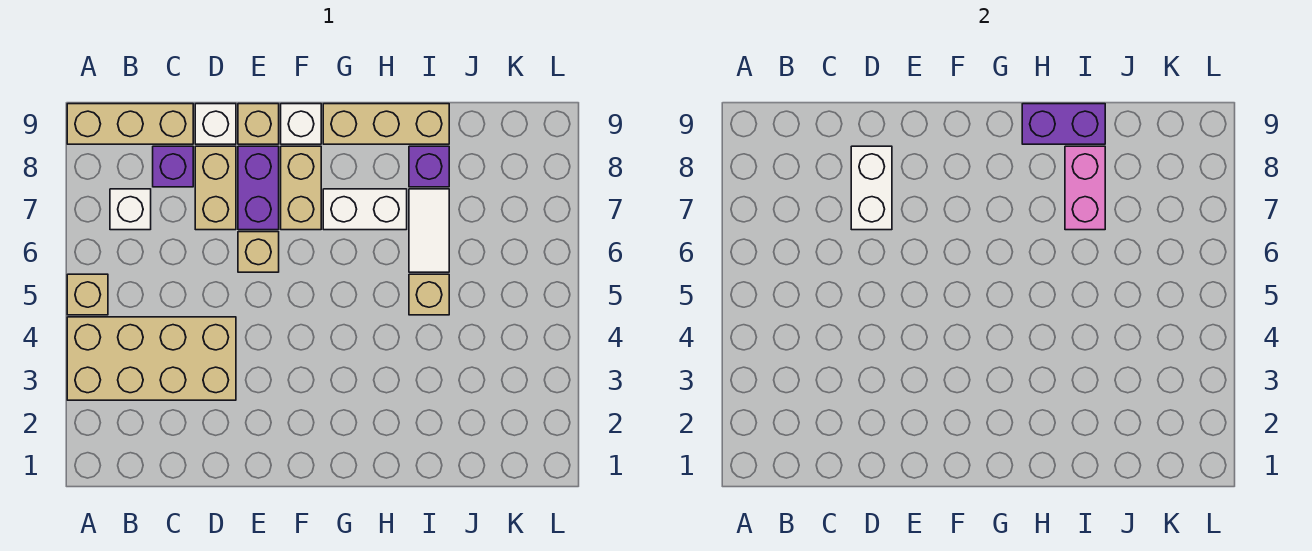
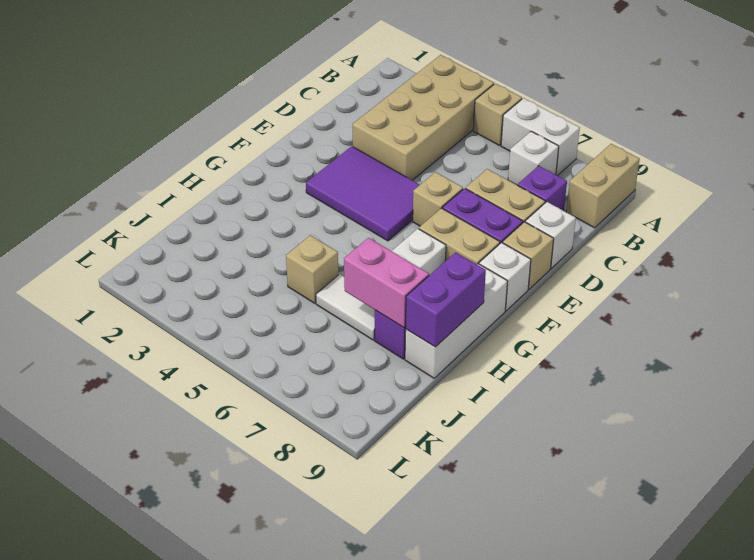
tan brick A9:C9 level 1 -> tan brick A9:B9 level 1
white brick D7:D8 level 2 -> white brick A6:A7 level 1
none -> purple tile E3:F5 level 1
tan brick G9:I9 level 1 -> white brick G9:I9 level 1

